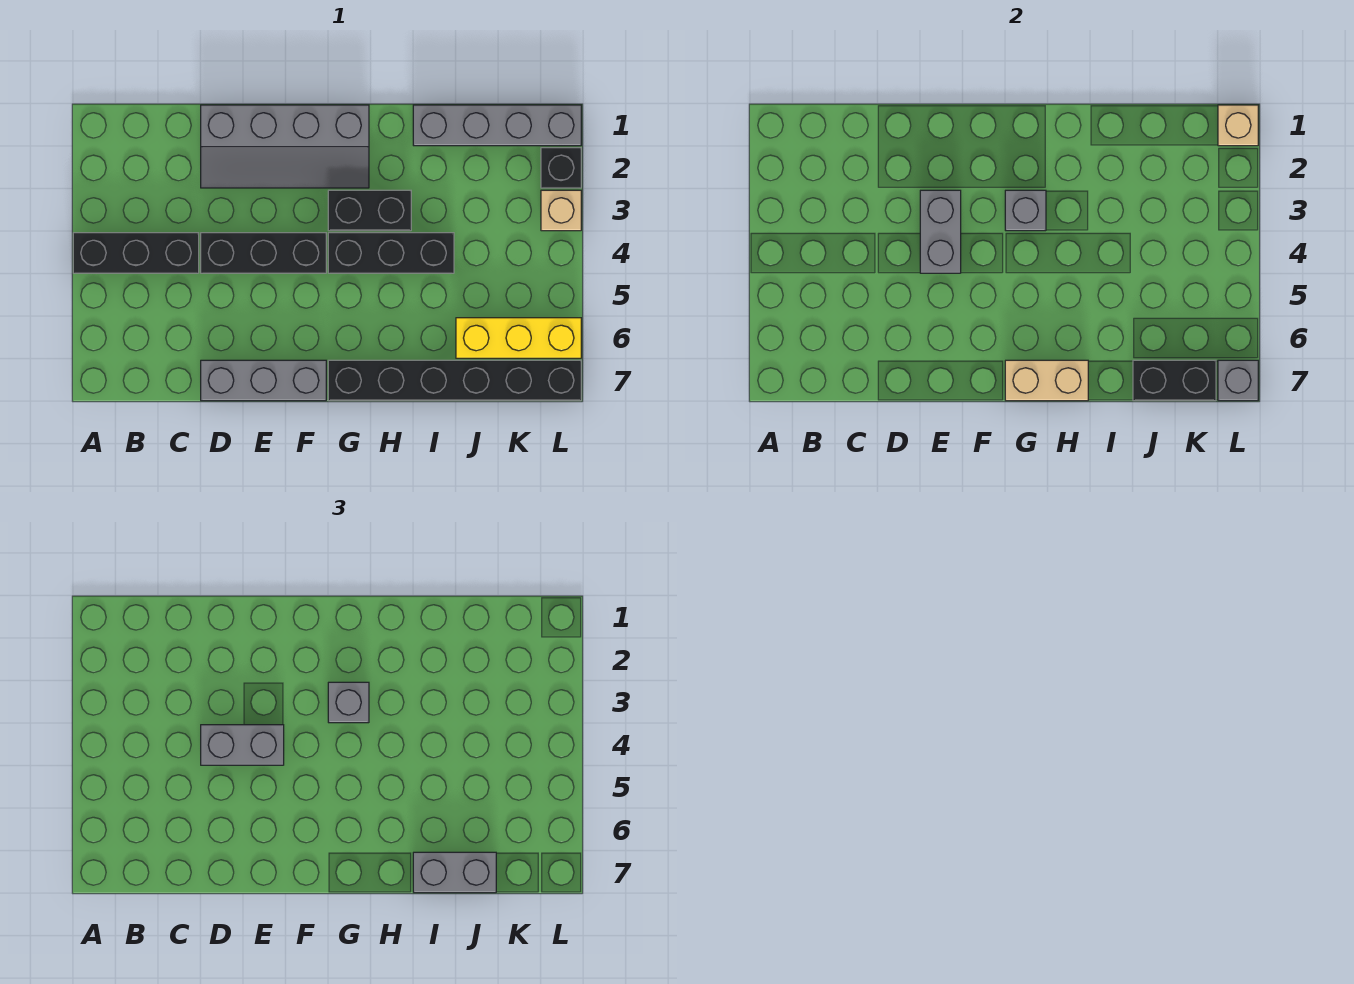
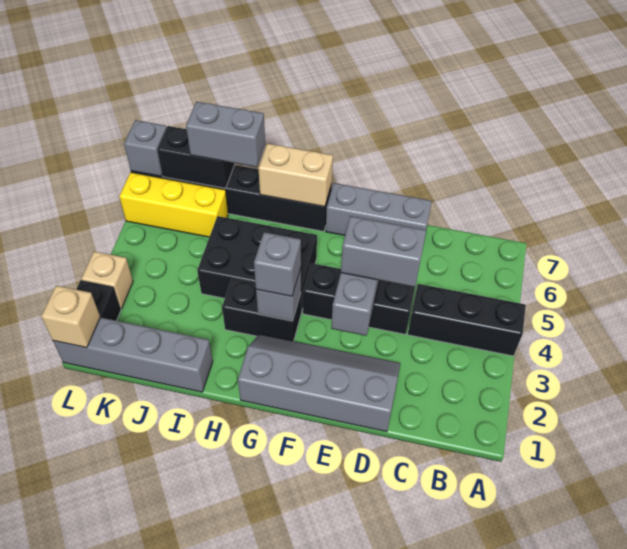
black brick G4:I4 level 1 -> black brick G4:I5 level 1

